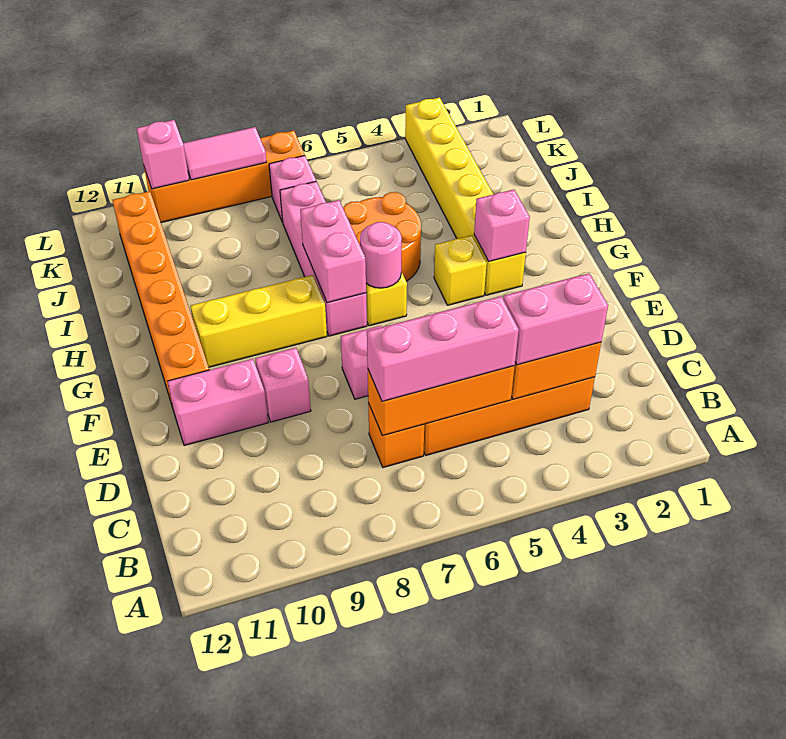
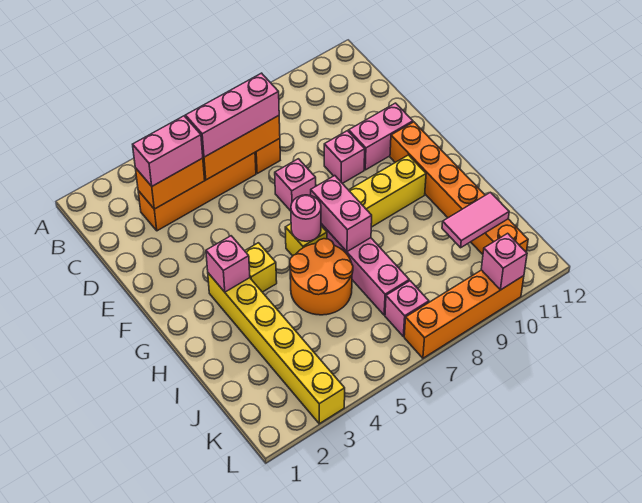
pink tile L8:L9 level 2 -> pink tile J10:J11 level 2

